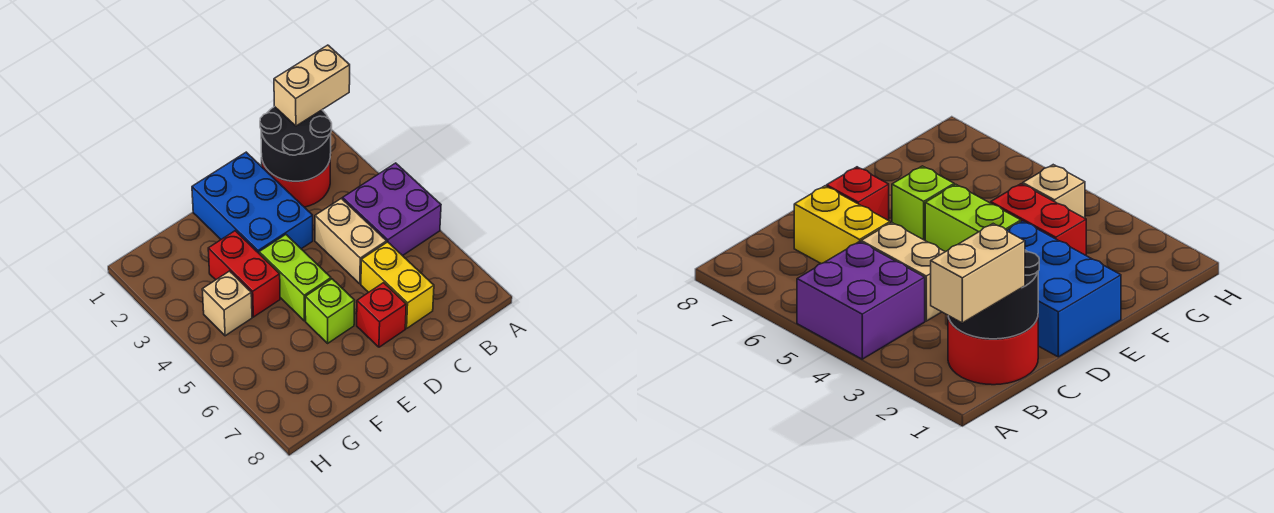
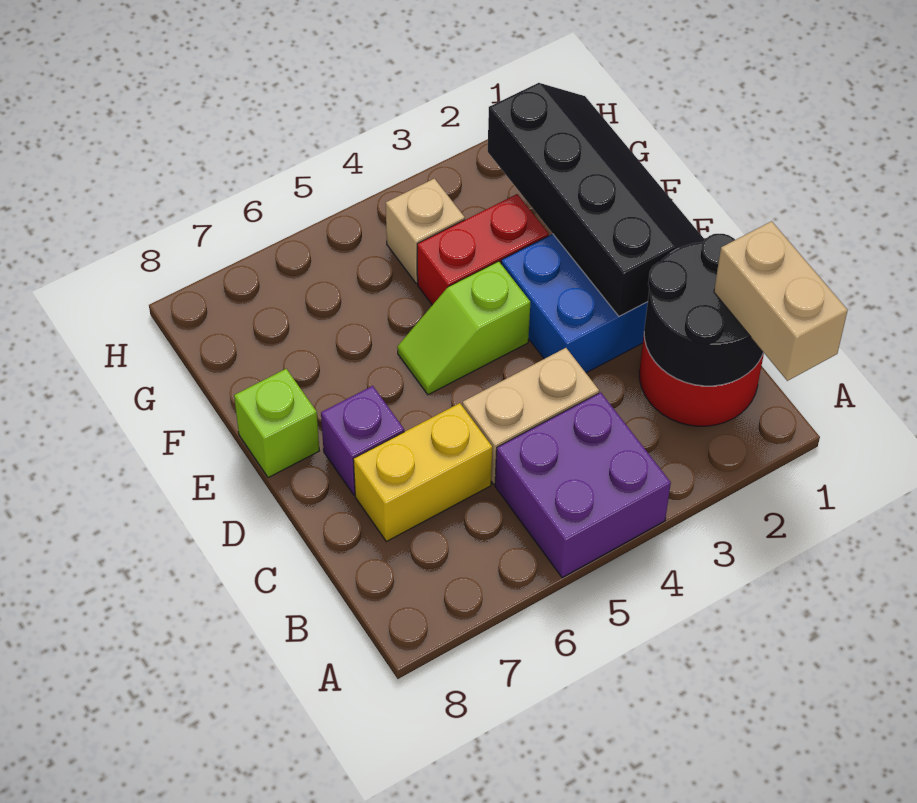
none -> black slope D1:G2 level 2 top 2
red brick D7 level 1 -> purple brick D7 level 1
lime brick E4:E5 level 1 -> lime slope E4:E5 level 1 top 4
lime brick E6 level 1 -> lime brick E8 level 1

